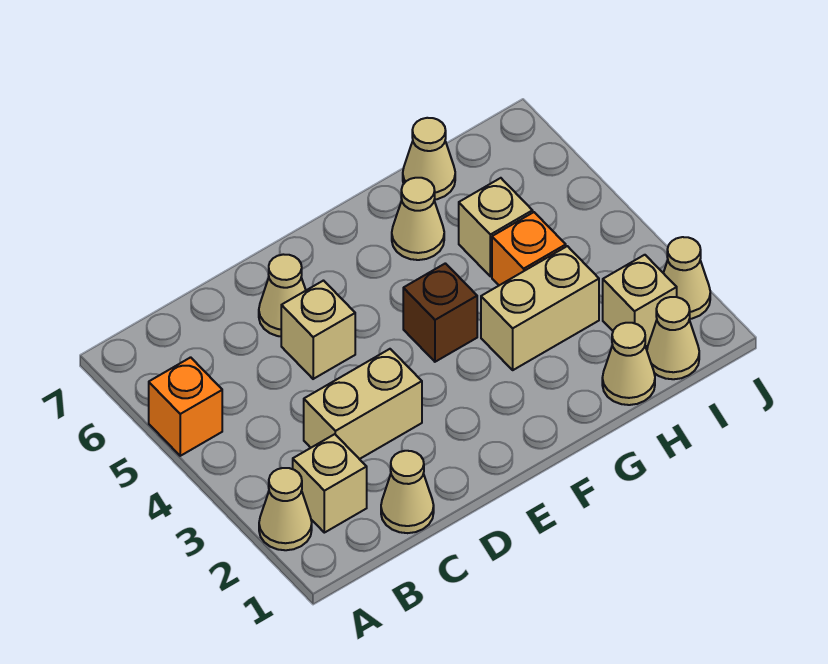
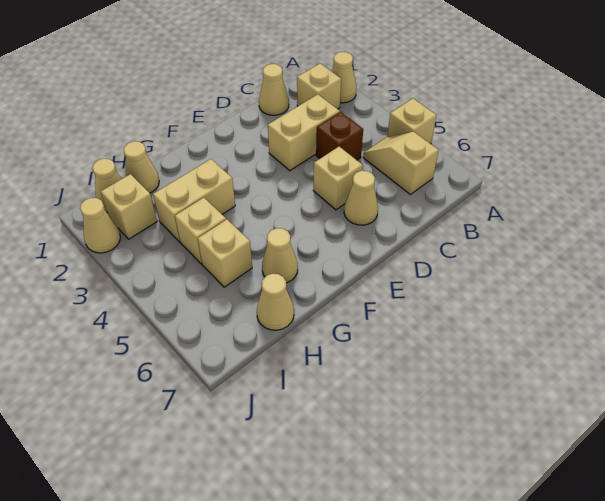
orange brick A5 level 1 -> tan brick A5 level 1
none -> tan slope B5:B6 level 1 top 6
brown brick F4 level 1 -> brown brick C4 level 1
orange brick H4 level 1 -> tan brick H4 level 1

